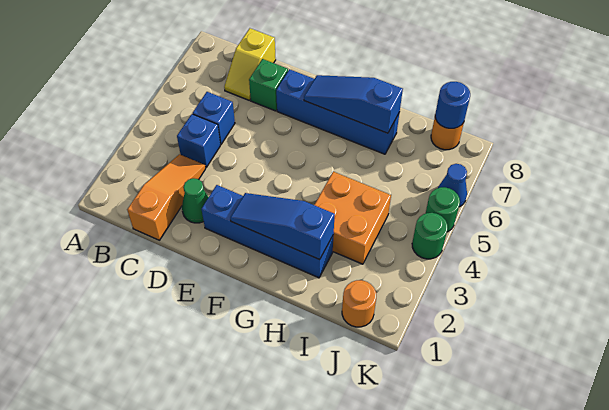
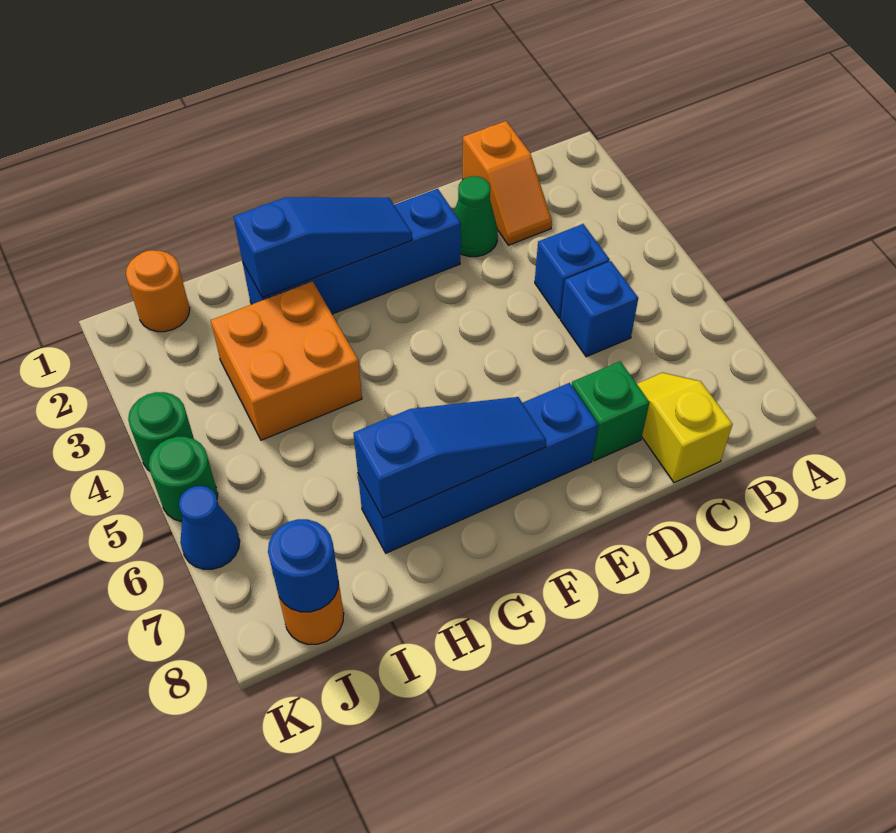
orange slope C1:C3 level 1 top 1 -> orange slope C1:C2 level 1 top 1

